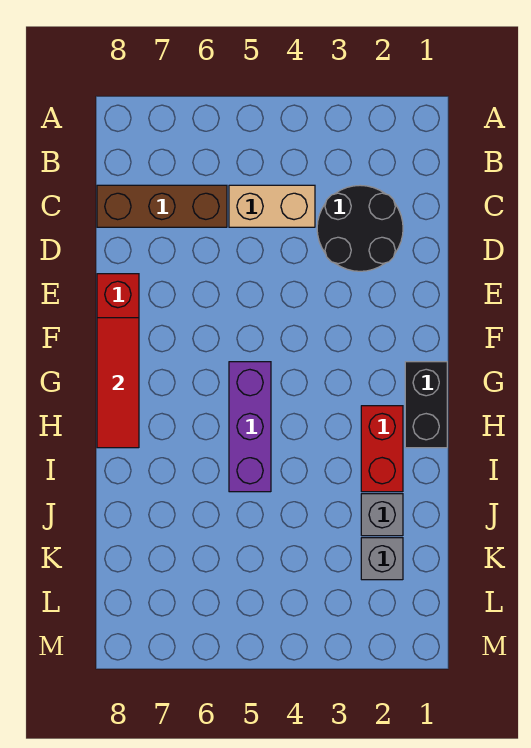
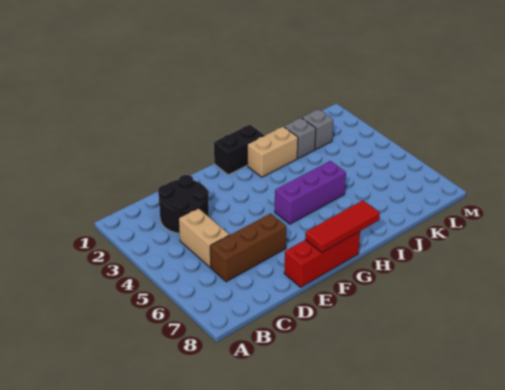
brown brick C6:C8 level 1 -> brown brick C6:E6 level 1
red brick H2:I2 level 1 -> tan brick H2:I2 level 1

